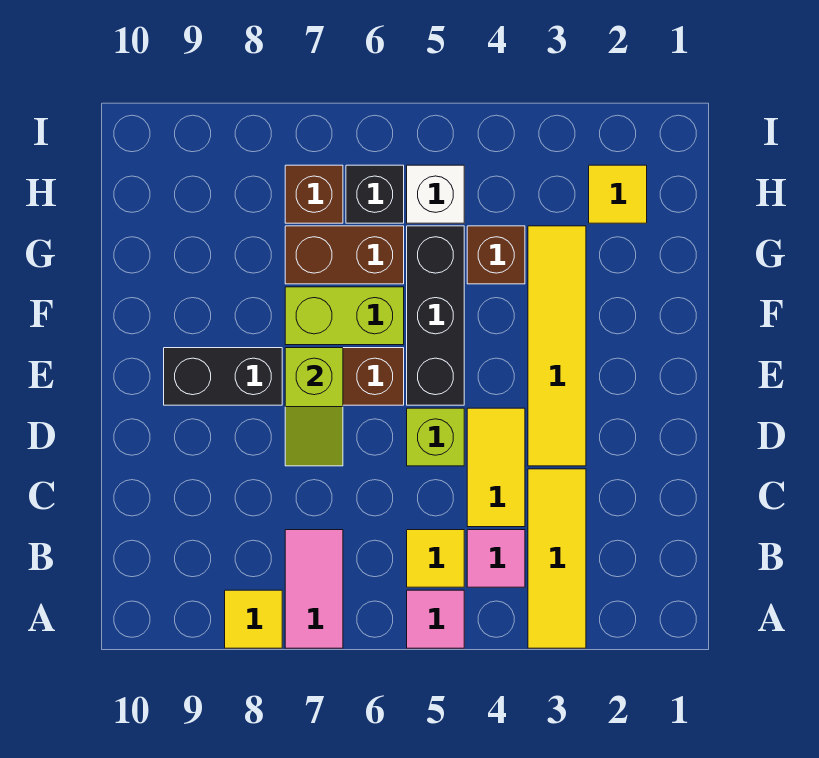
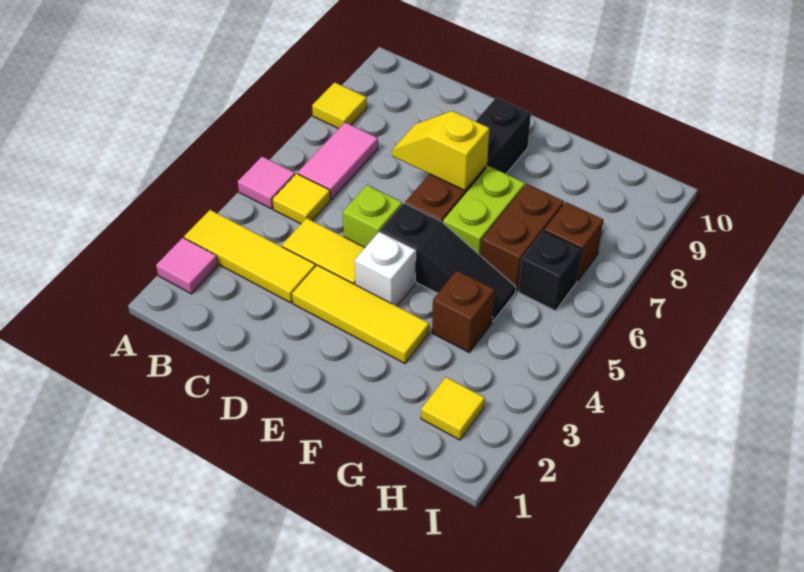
pink tile A7:B7 level 1 -> pink tile B6:B7 level 1
pink tile B4 level 1 -> pink tile A2 level 1
yellow tile D3:G3 level 1 -> yellow tile D3:F3 level 1
lime slope D7:E7 level 2 top E -> yellow slope D7:E7 level 2 top E
black brick E5:G5 level 1 -> black slope E5:G5 level 1 top E
white brick H5 level 1 -> white brick E4 level 1

